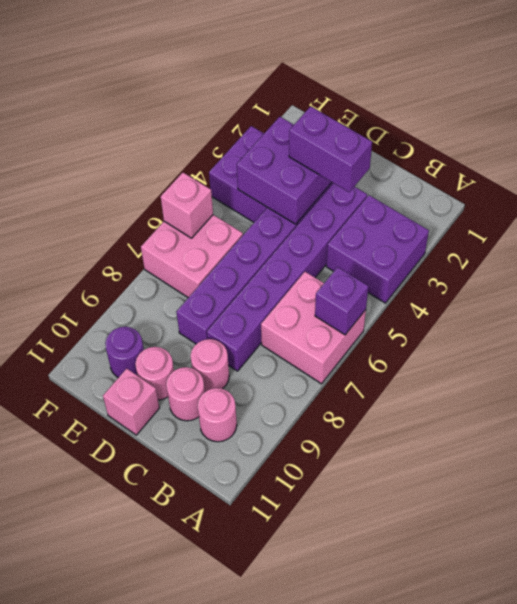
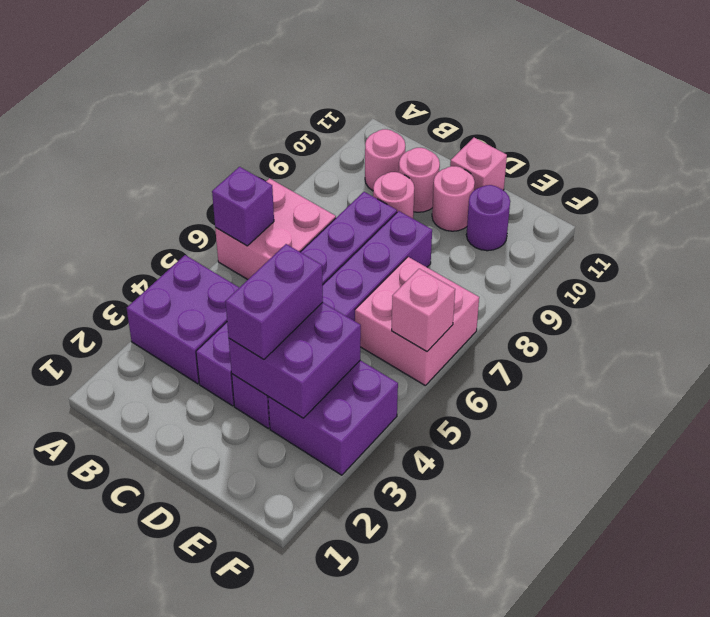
purple brick C3:D3 level 3 -> purple brick D3:D4 level 3

